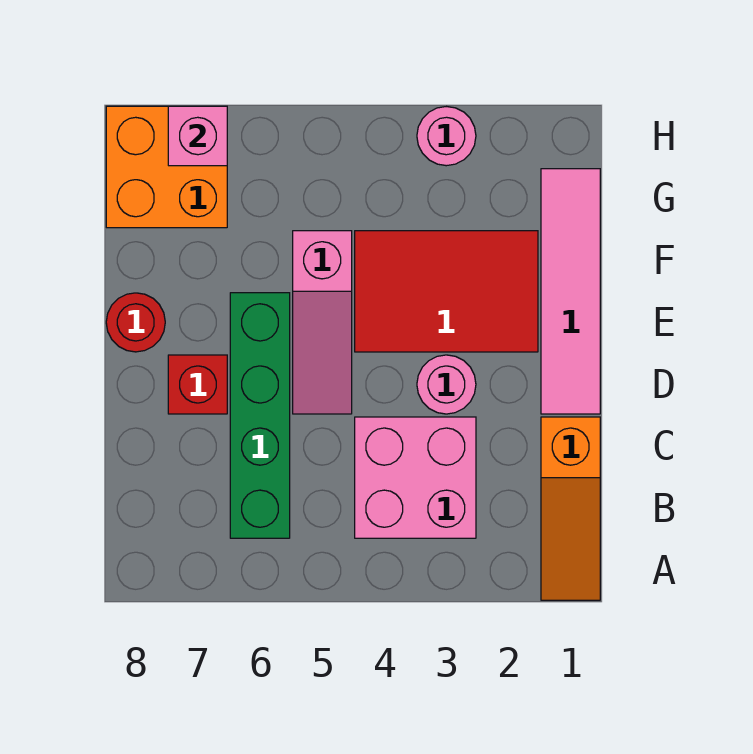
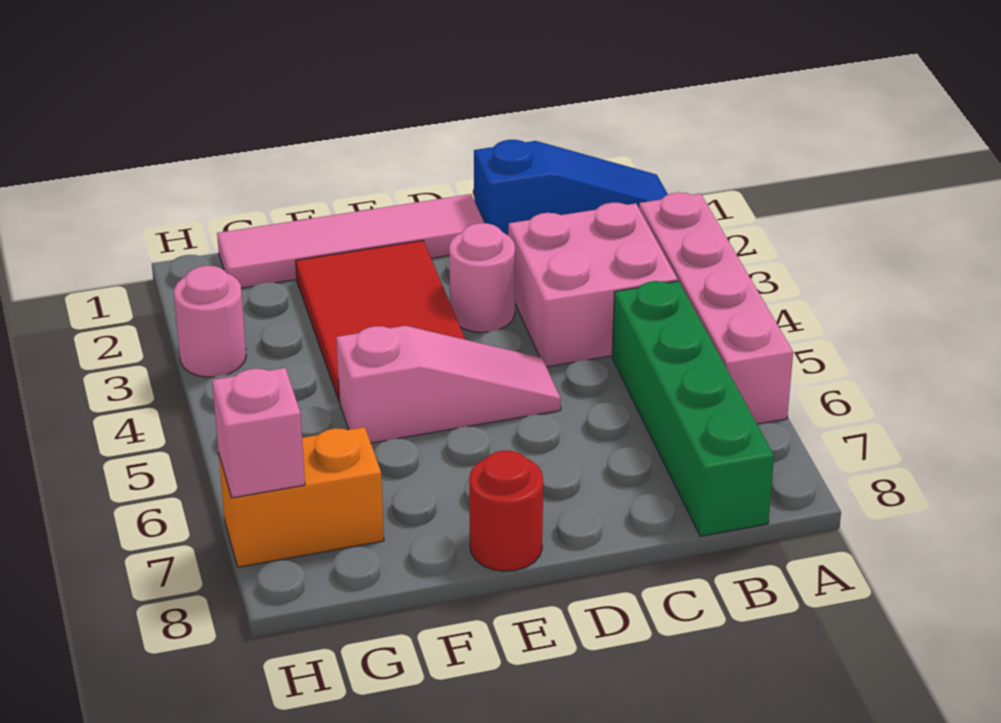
orange slope A1:C1 level 1 top C -> blue slope A1:C1 level 1 top C
none -> pink brick A3:A6 level 1
green brick B6:E6 level 1 -> green brick B5:B8 level 1
red brick D7 level 1 -> none
orange brick G7:H8 level 1 -> orange brick G7:H7 level 1

